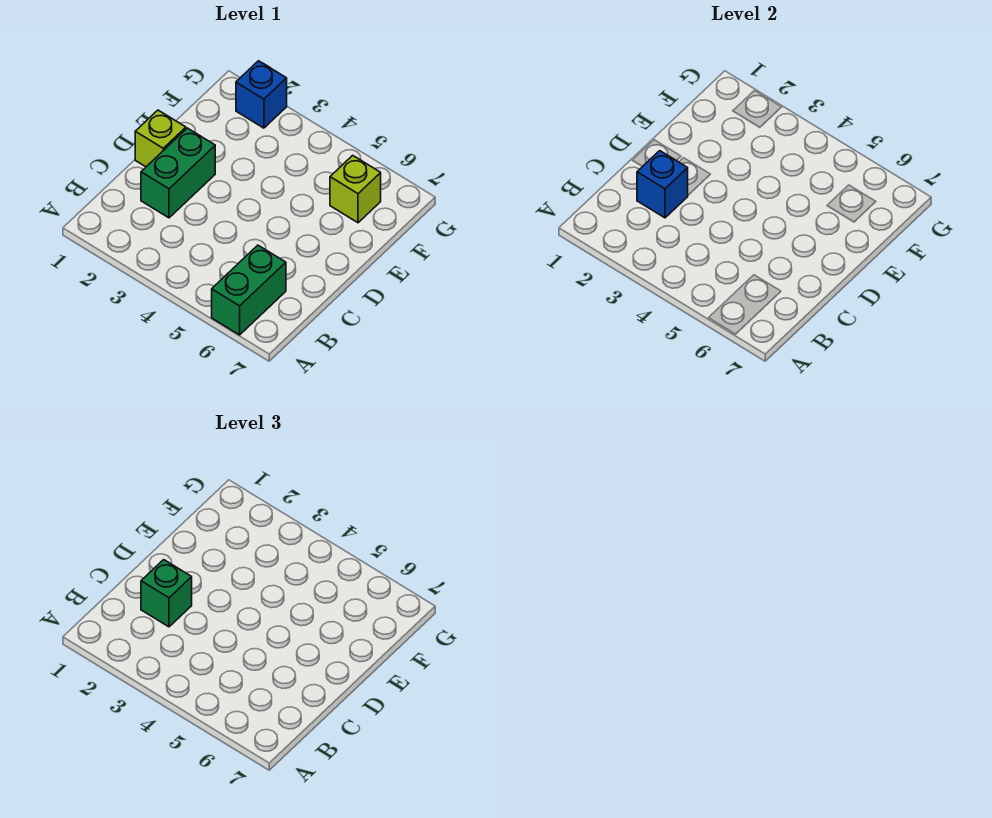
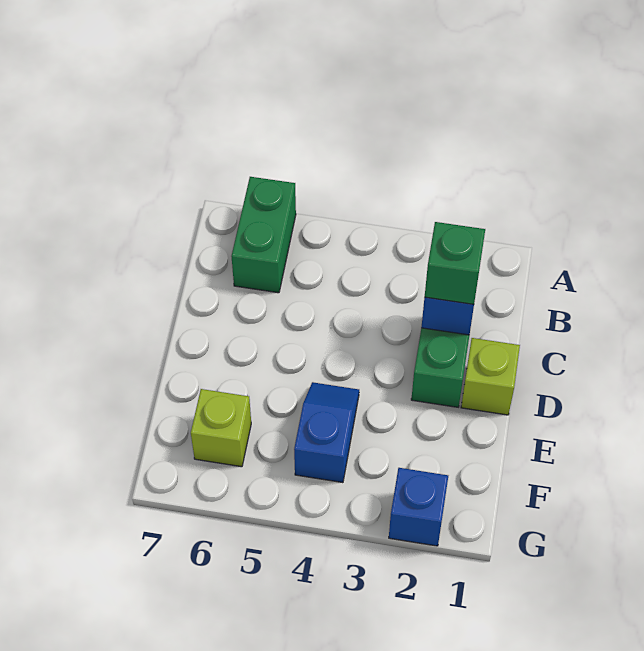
none -> blue slope E4:F4 level 1 top F

